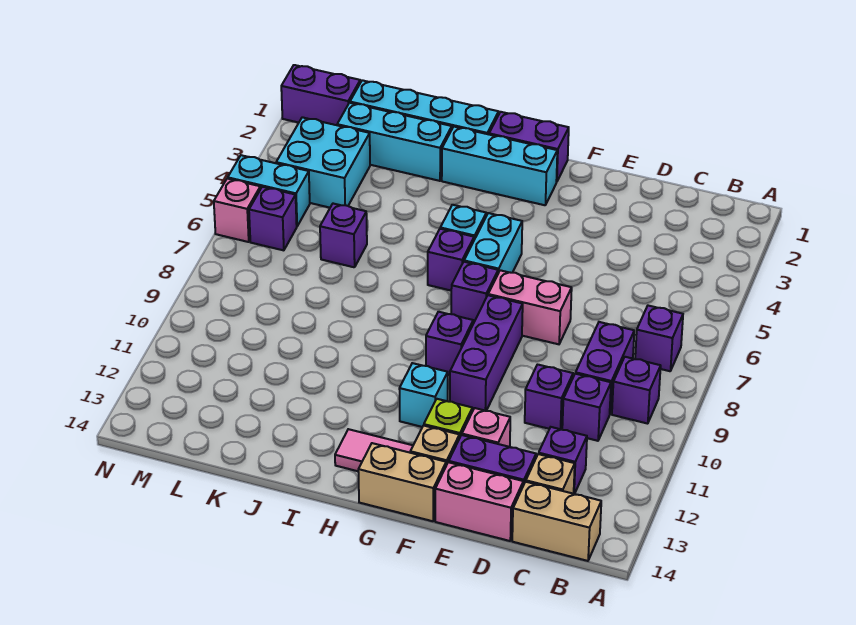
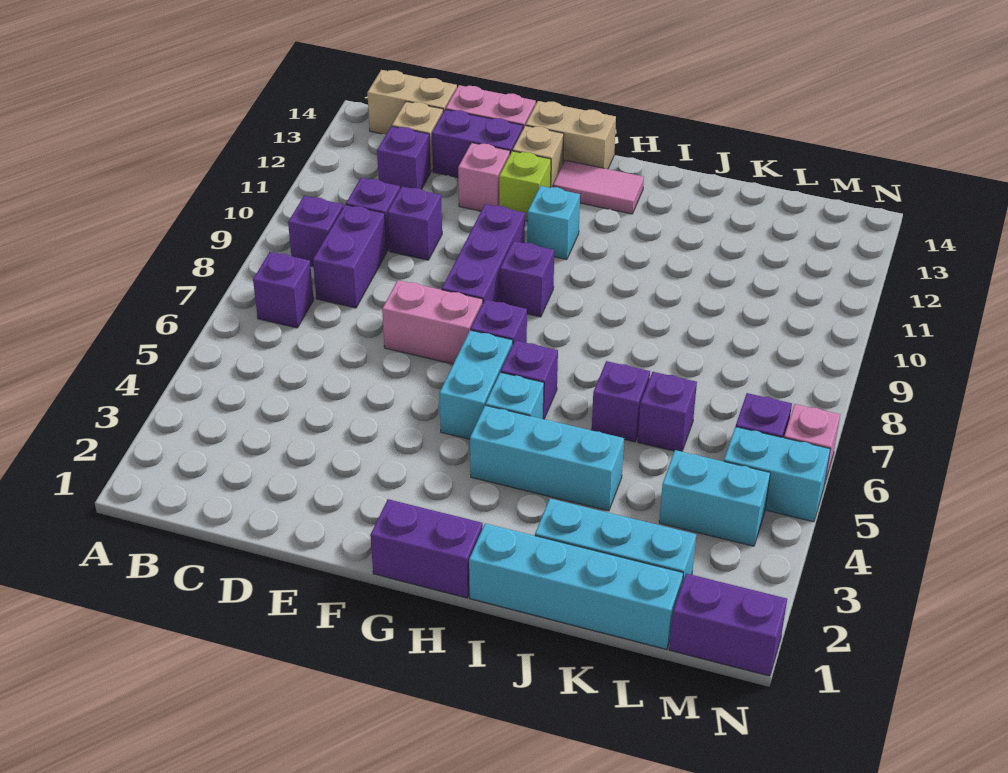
cyan brick G2:I2 level 1 -> cyan brick H4:J4 level 1
none -> purple brick J6 level 1
cyan brick L3:M4 level 1 -> cyan brick L4:M4 level 1

